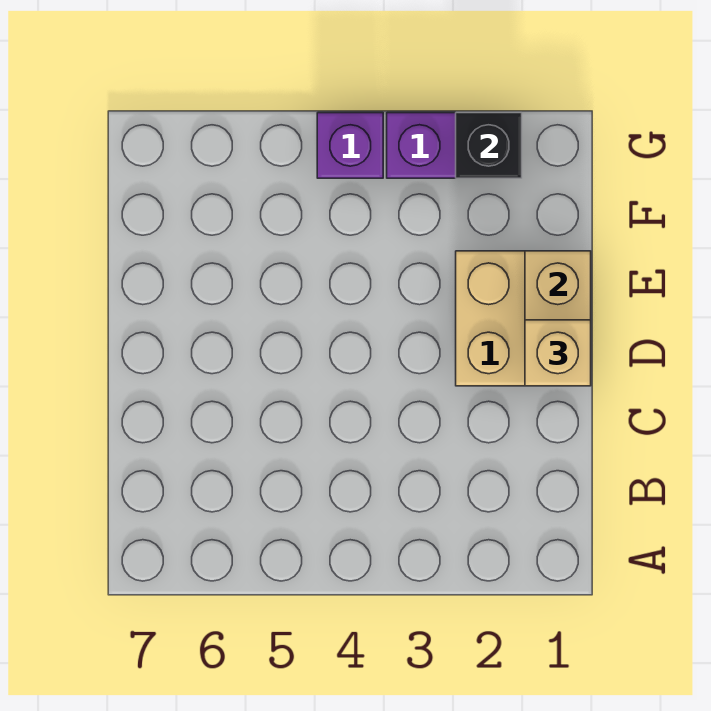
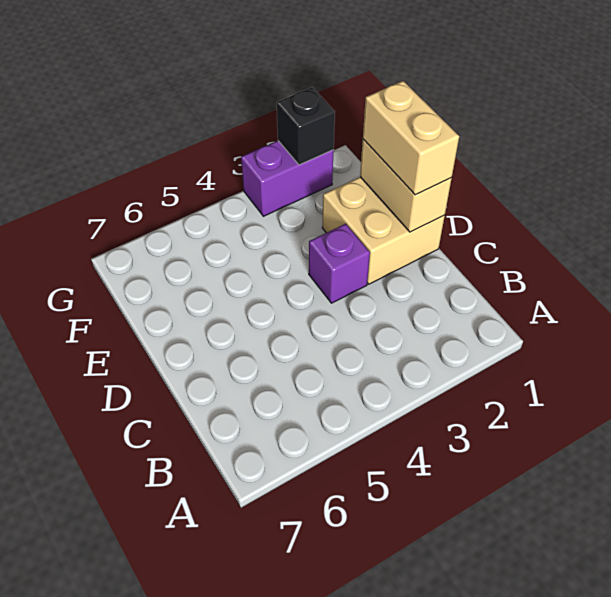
tan brick D1 level 3 -> tan brick D1:E1 level 3
purple brick G4 level 1 -> purple brick D3 level 1

